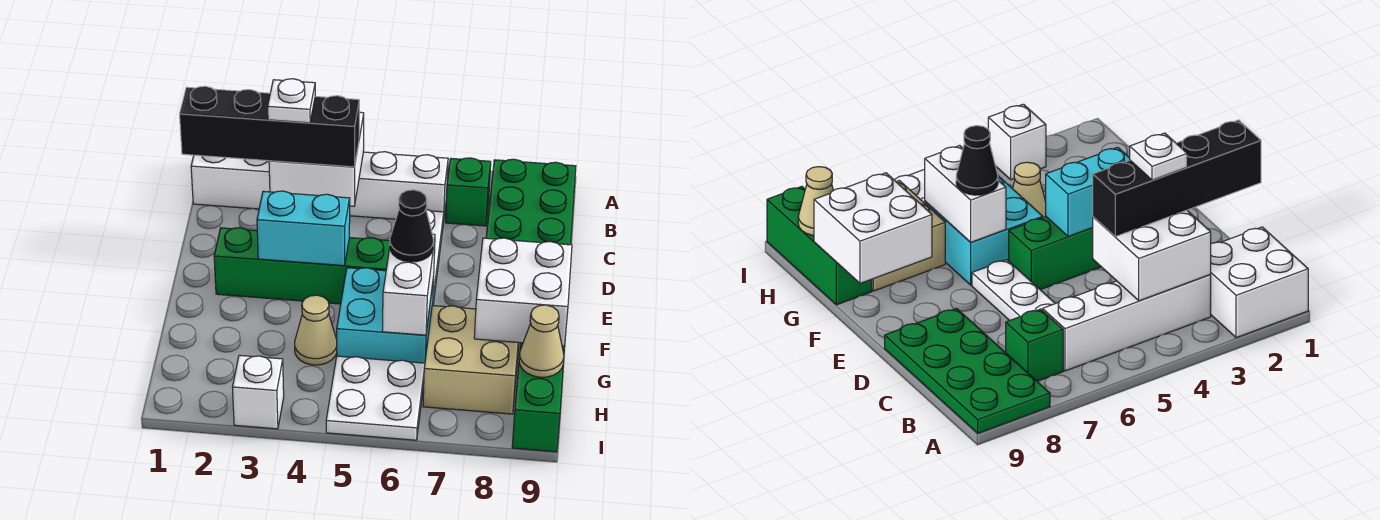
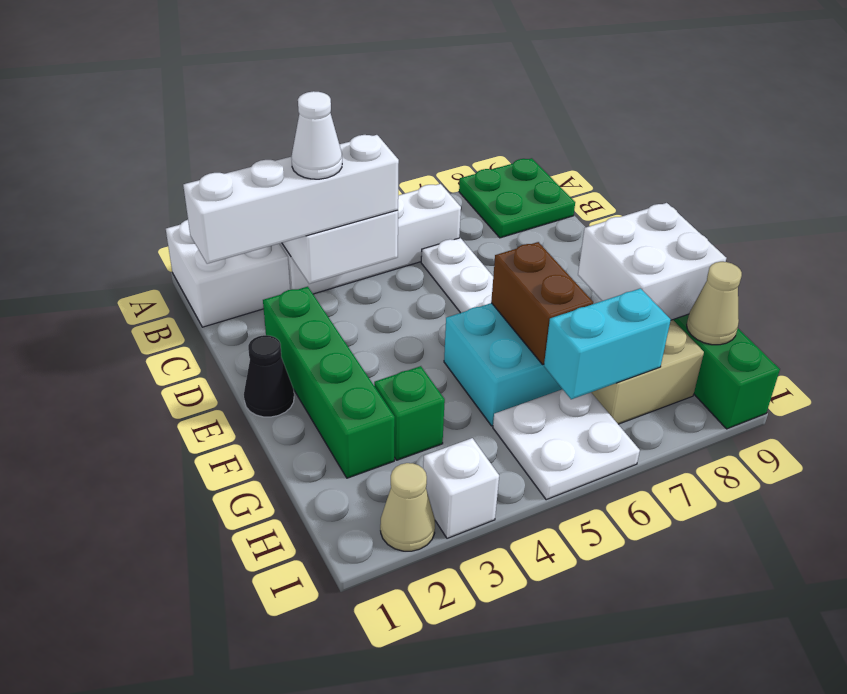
green plate A8:D9 level 1 -> green plate A8:B9 level 1
green brick B7 level 1 -> green brick G3 level 1
black brick C1:C4 level 3 -> white brick C1:C4 level 3
white plate C3 level 4 -> white cone C3 level 4
green brick E2:E5 level 1 -> green brick D2:G2 level 1
cyan brick E3:E4 level 2 -> cyan brick H6:H7 level 2
white brick F6:G6 level 2 -> brown brick F6:G6 level 2
black cone F6 level 3 -> black cone E1 level 1
tan cone G4 level 1 -> tan cone I2 level 1

